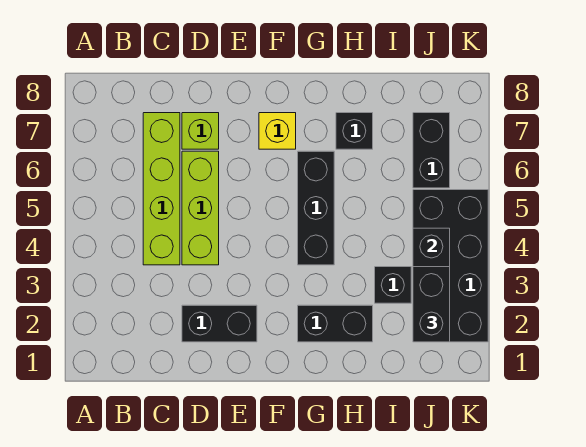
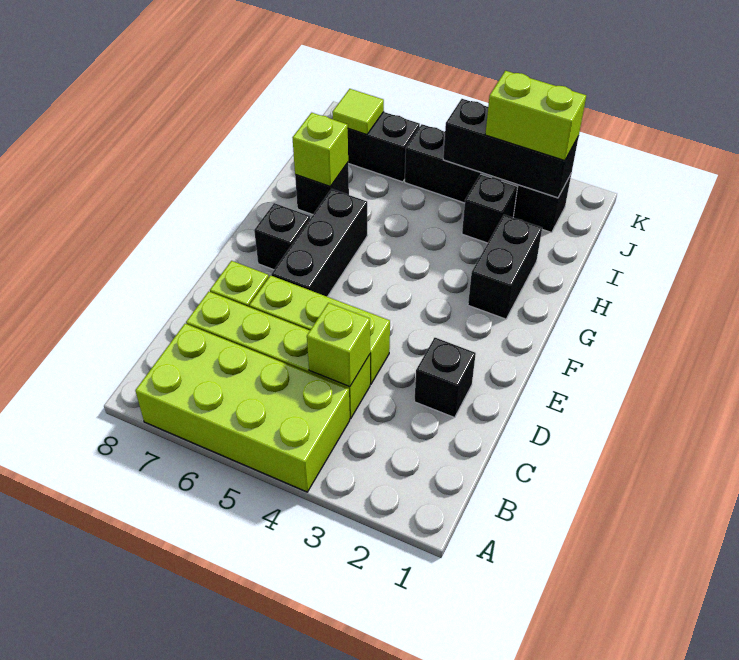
none -> lime brick A4:B7 level 1
none -> lime brick C4 level 2
black brick D2:E2 level 1 -> black brick D2 level 1
yellow brick F7 level 1 -> black brick F7 level 1
black brick G4:G6 level 1 -> black brick E6:G6 level 1
none -> lime brick H7 level 2
black brick J2:K5 level 1 -> black brick J2:J5 level 1
black brick J2:J3 level 3 -> lime brick J2:J3 level 3
none -> lime tile J7 level 2

